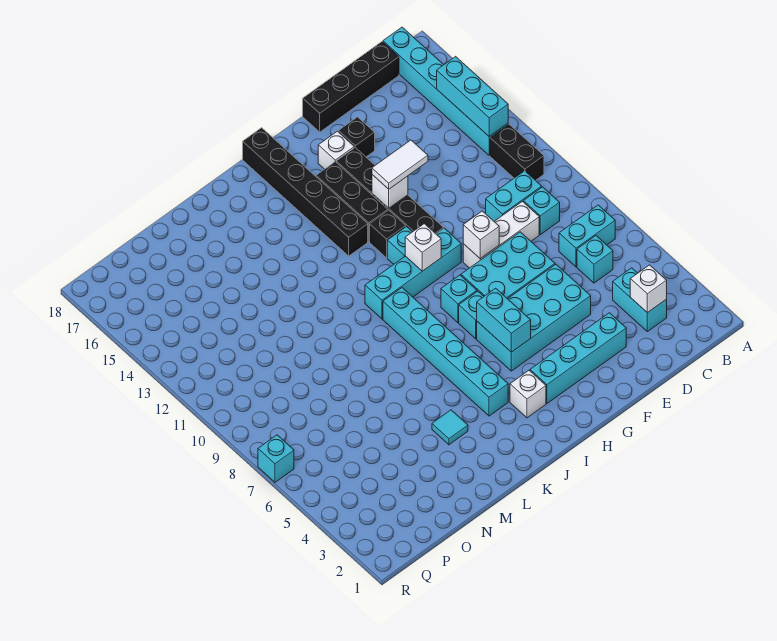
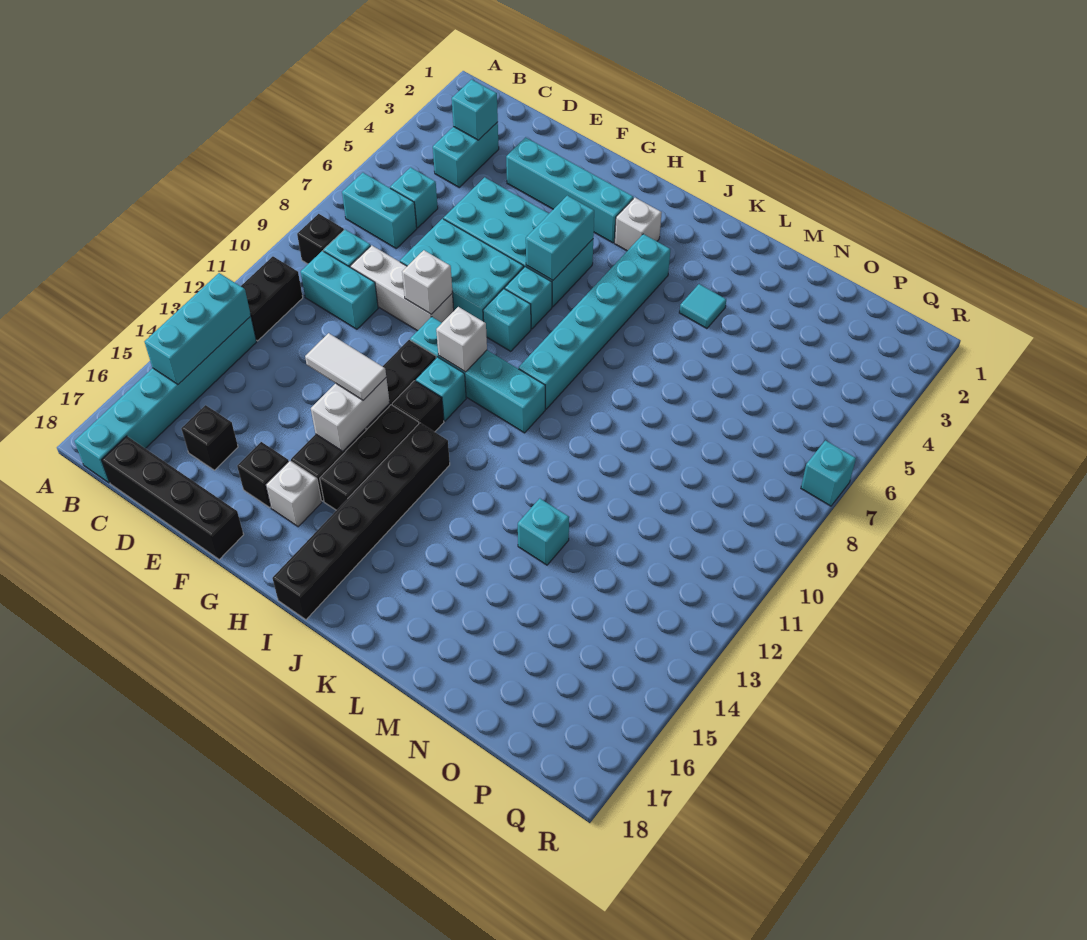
none -> black brick B9 level 1
white brick C3 level 2 -> cyan brick C3 level 2
none -> black brick D16 level 1
white brick G13 level 2 -> white brick G13:G14 level 2
none -> cyan brick M13 level 1

